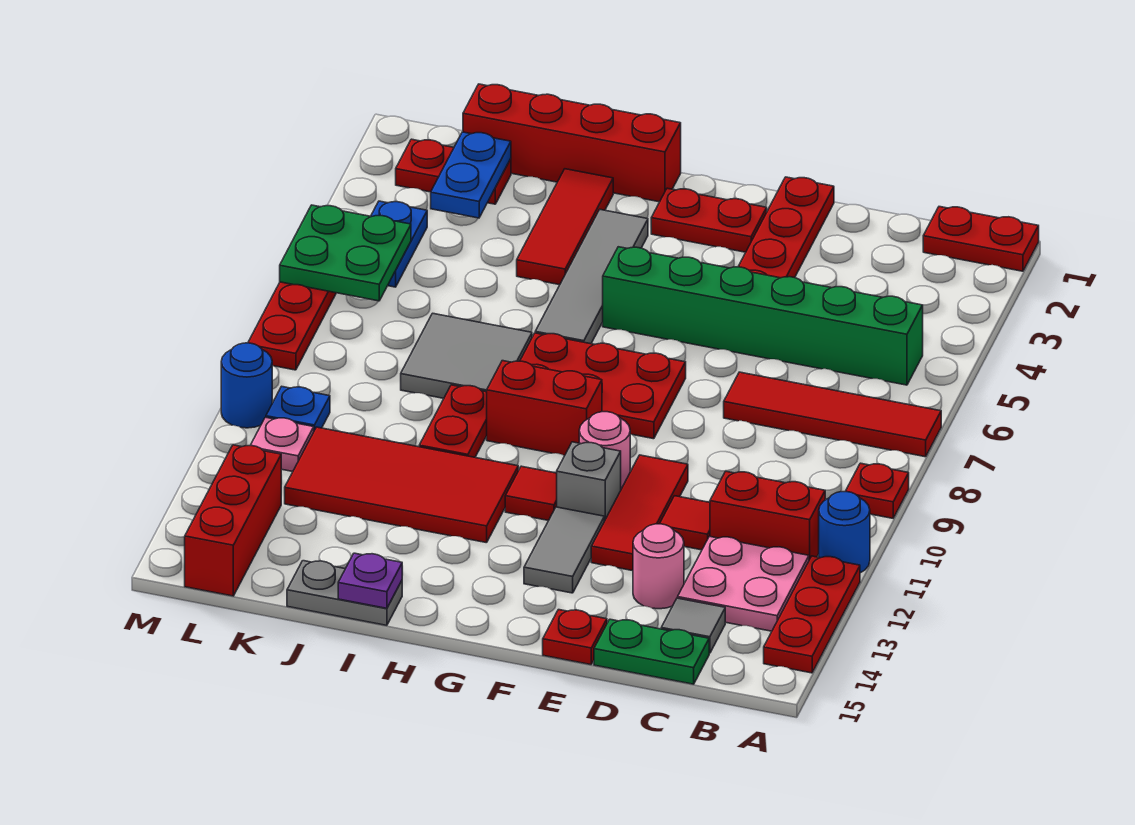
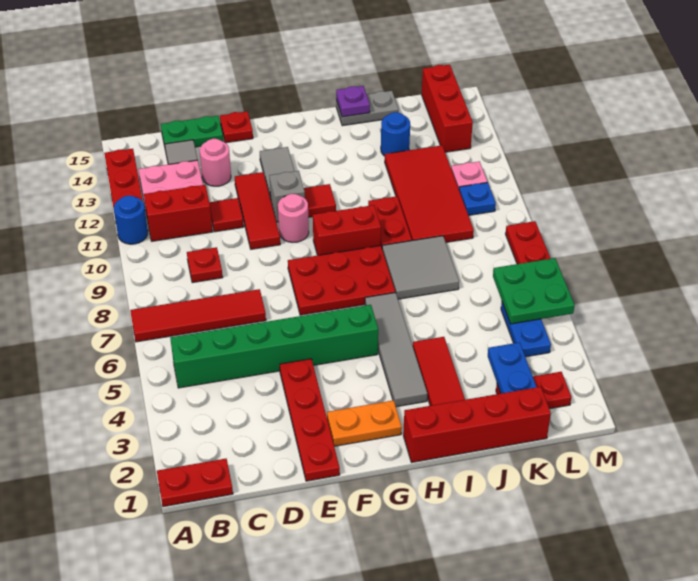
red plate A9 level 1 -> red plate C9 level 1
red plate F2:G2 level 1 -> orange plate F2:G2 level 1
red tile H11:K12 level 1 -> red tile J9:K12 level 1
blue round brick M10 level 1 -> blue round brick J13 level 1

